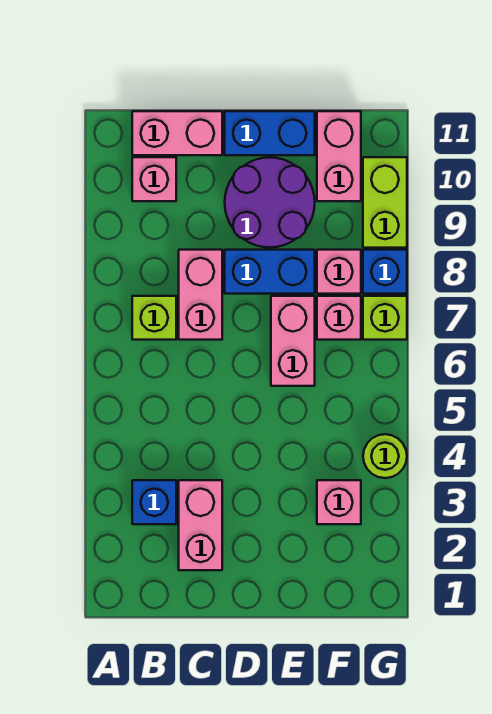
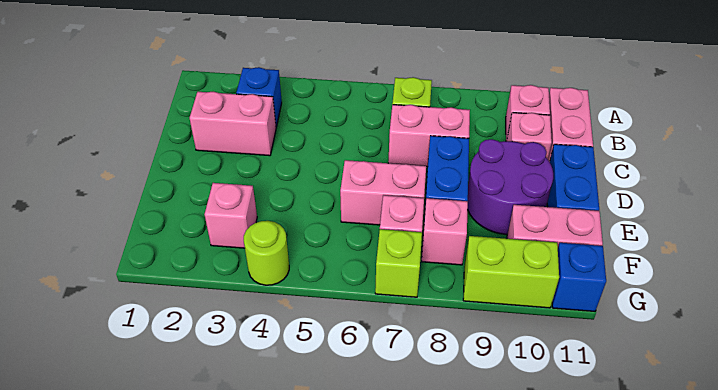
none -> pink brick C10 level 1
blue brick G8 level 1 -> blue brick G11 level 1

